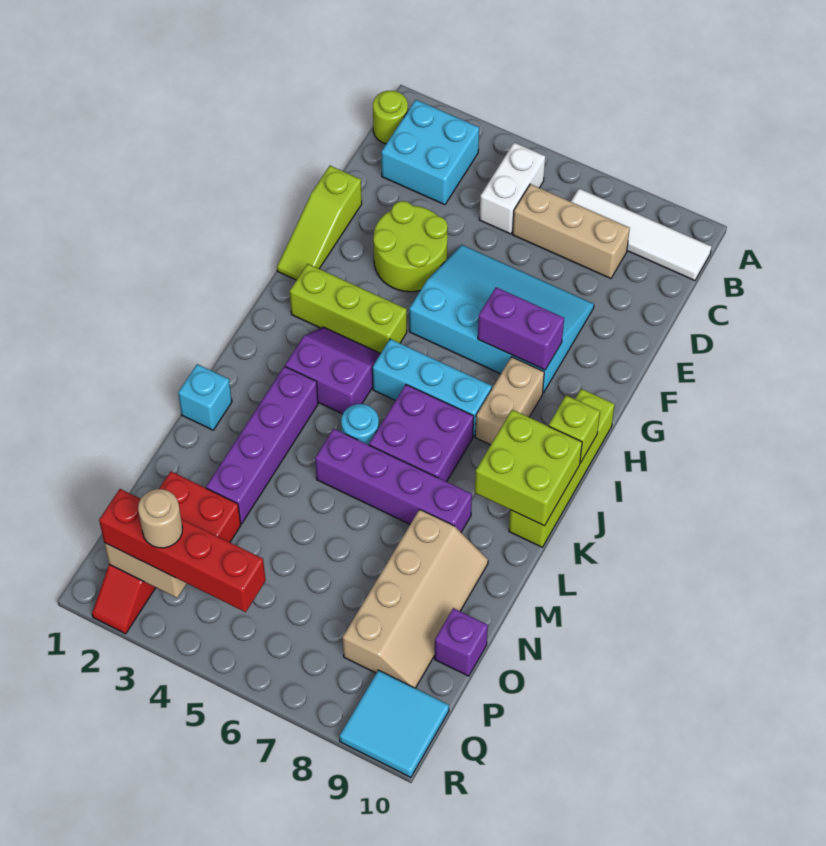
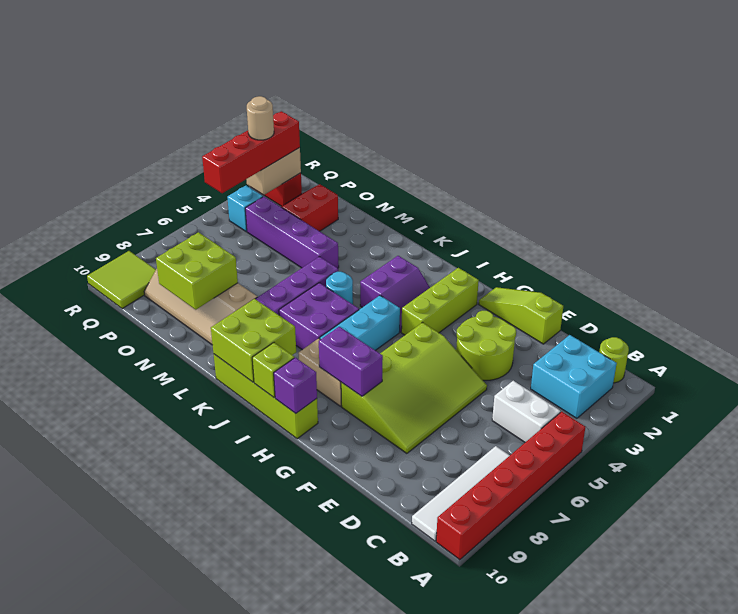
none -> red brick A5:A10 level 1
tan brick C6:C8 level 1 -> none
cyan slope E5:G8 level 1 top G -> lime slope E5:G8 level 1 top G
purple brick G7:G8 level 2 -> purple brick G8:H8 level 2
purple brick K3:N3 level 1 -> purple brick M4:P4 level 1
cyan brick L1 level 1 -> cyan brick Q4 level 1
none -> lime brick N8:O9 level 2
purple brick O10 level 1 -> purple brick H10 level 2
cyan tile Q9:R10 level 1 -> lime tile Q9:R10 level 1

